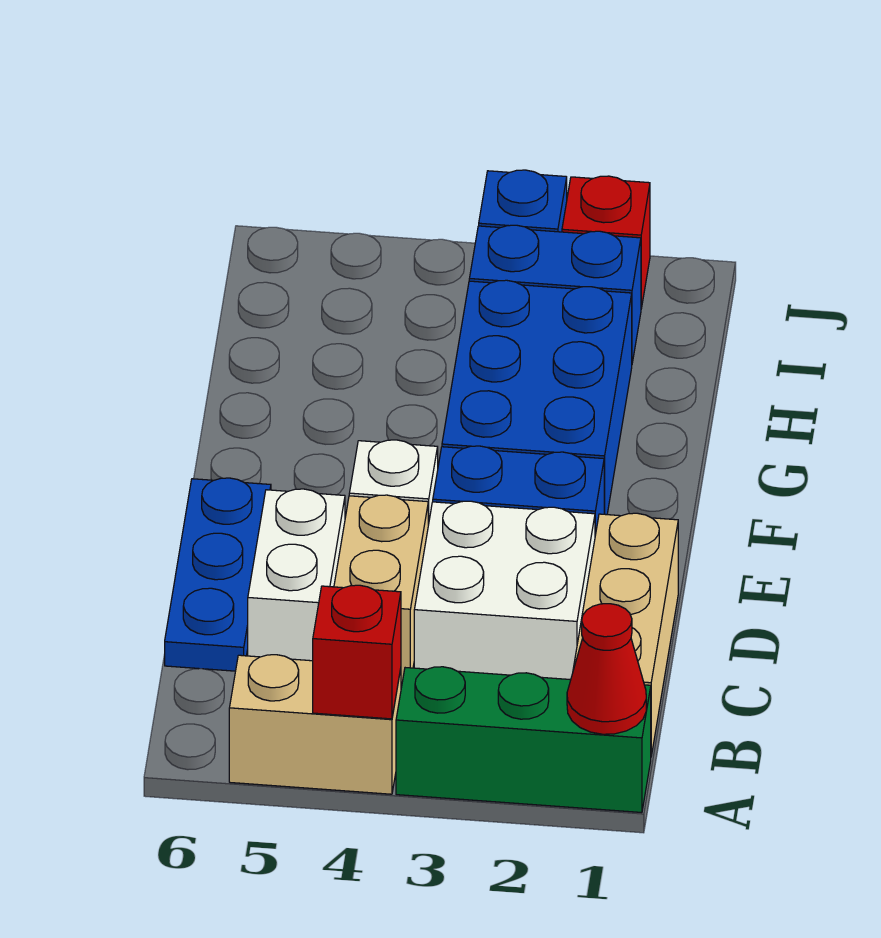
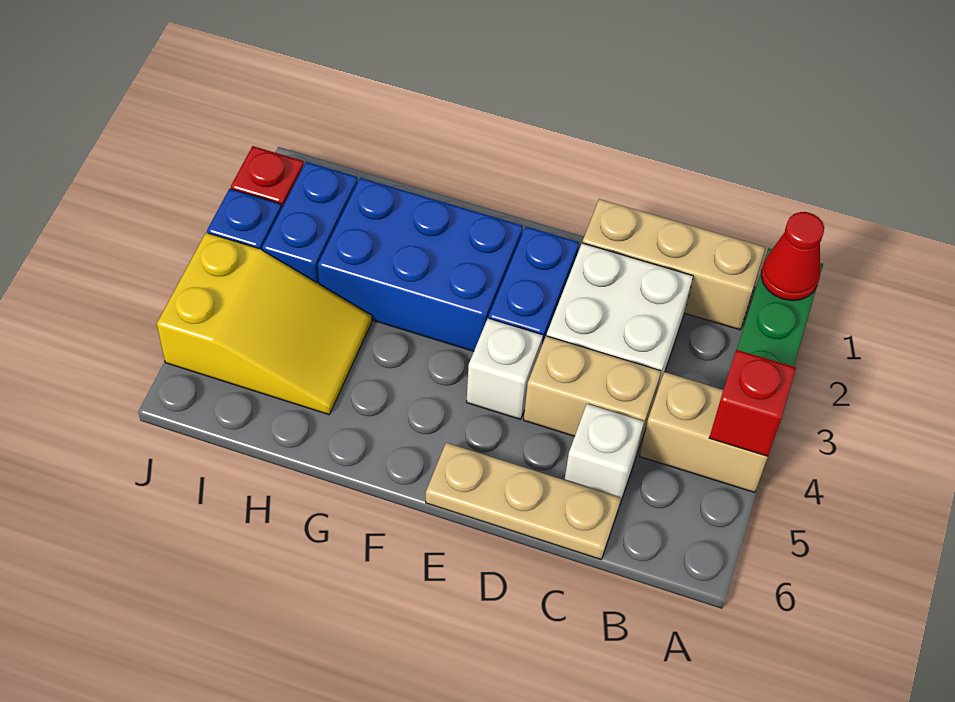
tan brick A4:A5 level 1 -> tan brick A4:B4 level 1
white brick C5:D5 level 1 -> white brick C5 level 1
blue plate C6:E6 level 1 -> tan plate C6:E6 level 1
none -> yellow slope H4:J5 level 1 top J

